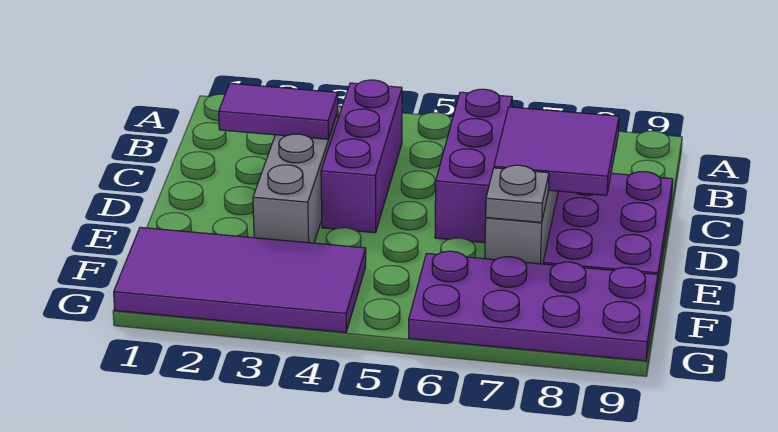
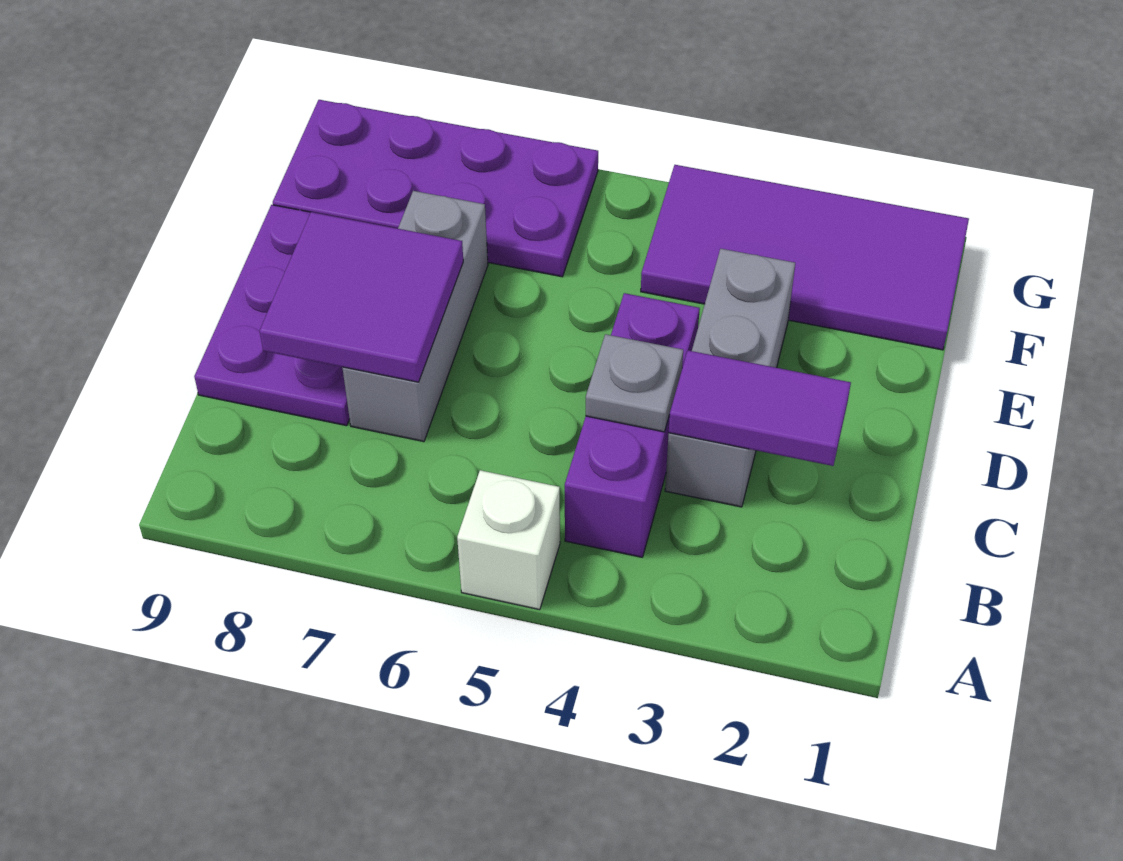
none -> white brick A5 level 1
purple brick B6:D6 level 1 -> none
grey plate E7 level 2 -> grey plate C4 level 2

